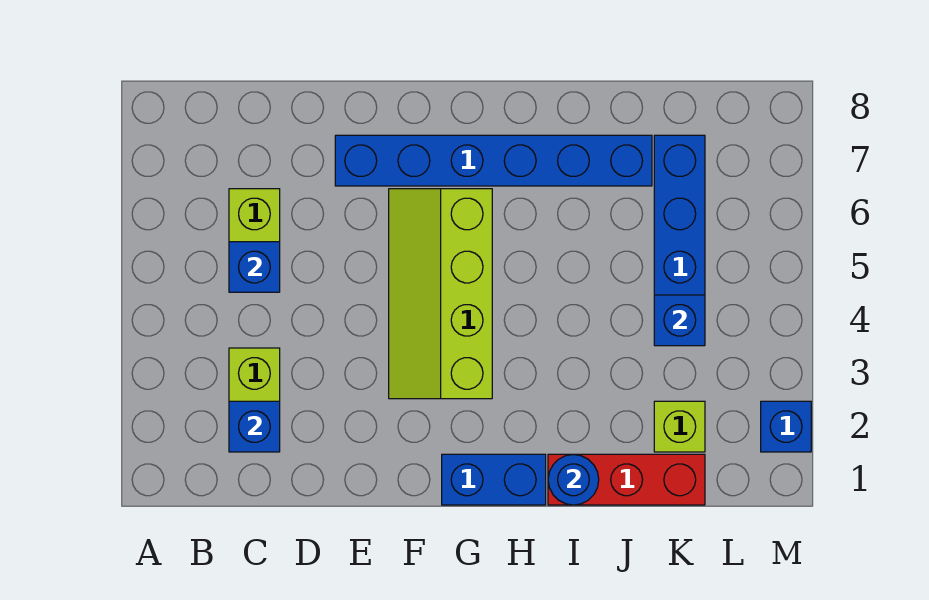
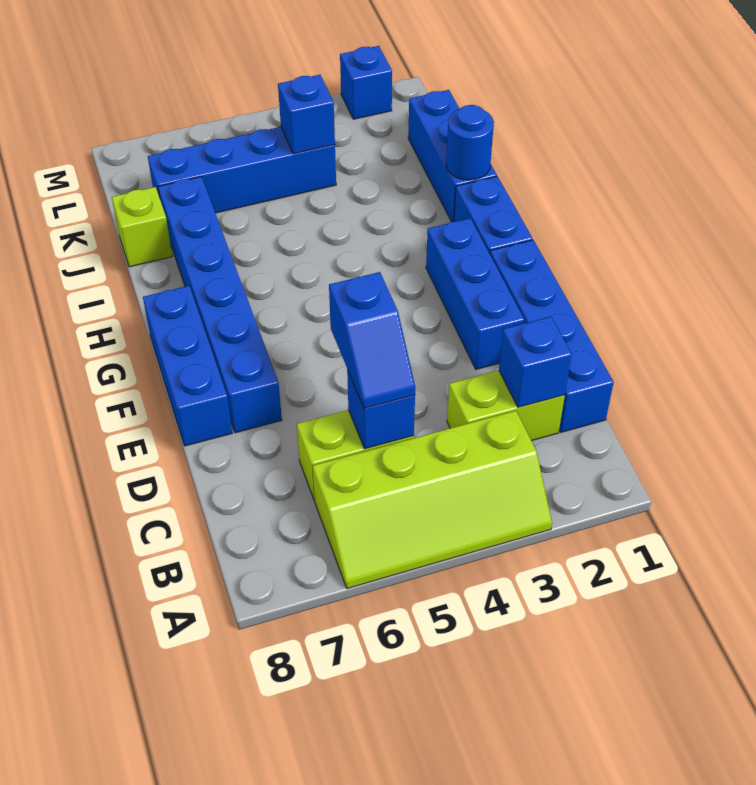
none -> blue brick C1:F1 level 1
none -> blue slope C5:D5 level 3 top D
none -> blue brick E2:G2 level 1
none -> blue brick E8:G8 level 1
lime slope F3:G6 level 1 top G -> lime slope A3:B6 level 1 top B
red brick I1:K1 level 1 -> blue brick I1:K1 level 1
lime brick K2 level 1 -> lime brick J8 level 1

